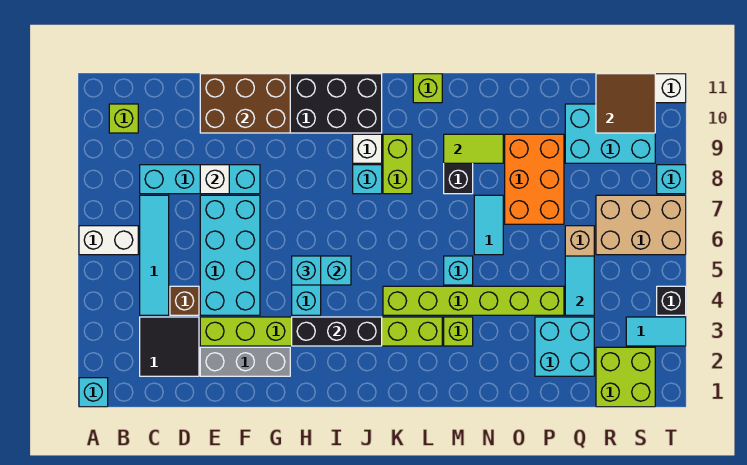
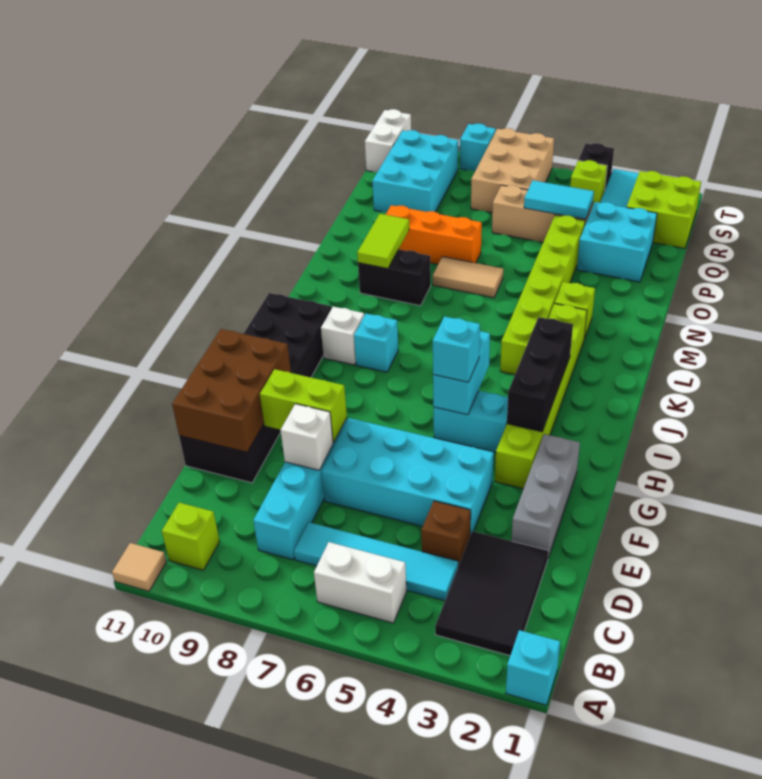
white brick A6:B6 level 1 -> white brick B5:B6 level 1
none -> tan tile A11 level 1
black tile C2:D3 level 1 -> black tile B2:D3 level 1
lime brick E3:L3 level 1 -> lime brick G3:L3 level 1
lime brick K8:K9 level 1 -> lime brick F8:F9 level 2
lime brick L11 level 1 -> lime brick S4 level 1
cyan brick M5 level 1 -> none
cyan tile N6:N7 level 1 -> tan tile N6:N7 level 1
orange brick O7:P9 level 1 -> orange brick O7:O9 level 1
brown tile R10:S11 level 2 -> none

